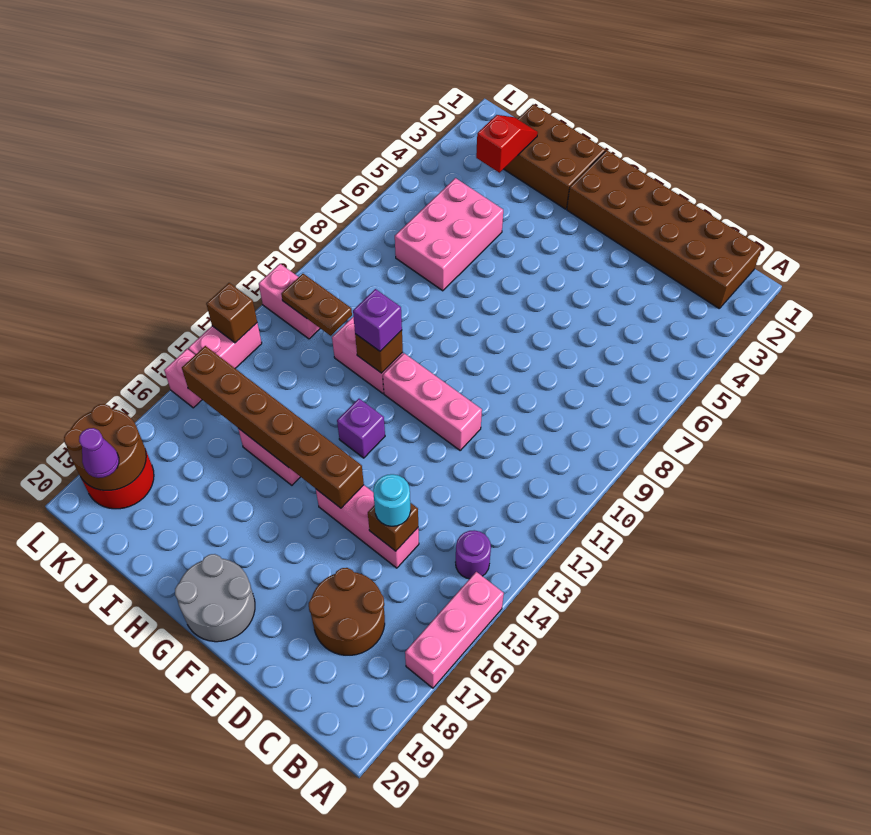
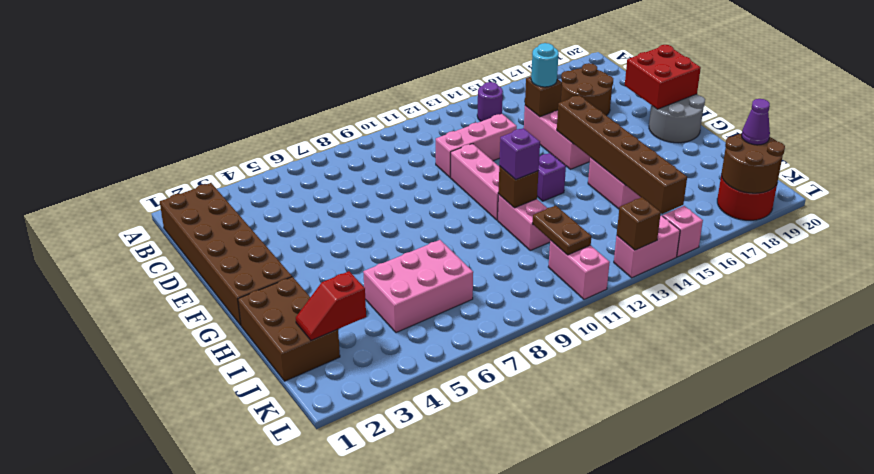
pink brick A15:A17 level 1 -> pink brick D11:D13 level 1
none -> red brick E19:F20 level 2

